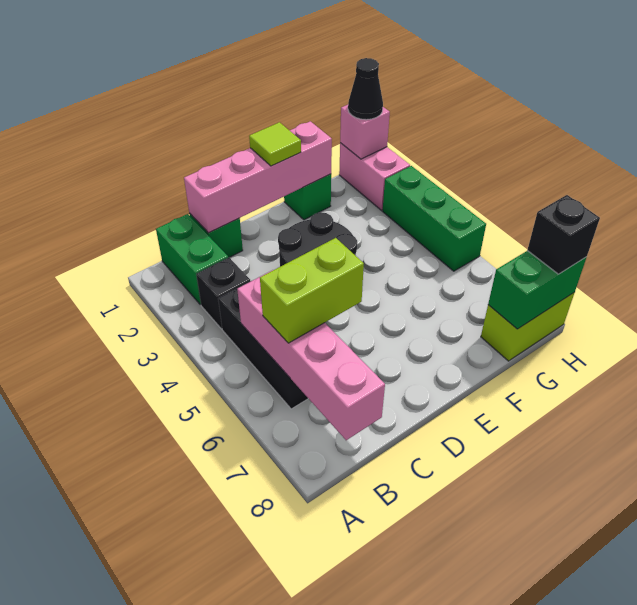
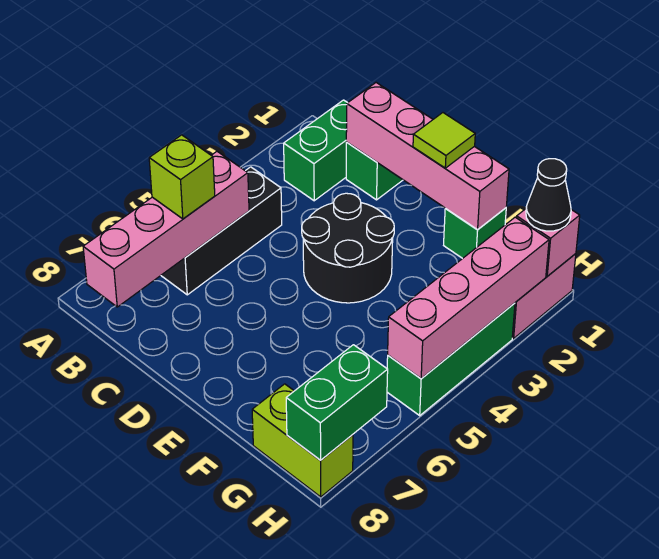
black brick B3 level 1 -> none
lime brick B6:C6 level 3 -> lime brick B6 level 3
green brick G8:H8 level 2 -> green brick H7:H8 level 2
none -> pink brick H2:H5 level 2
black brick H8 level 3 -> none

